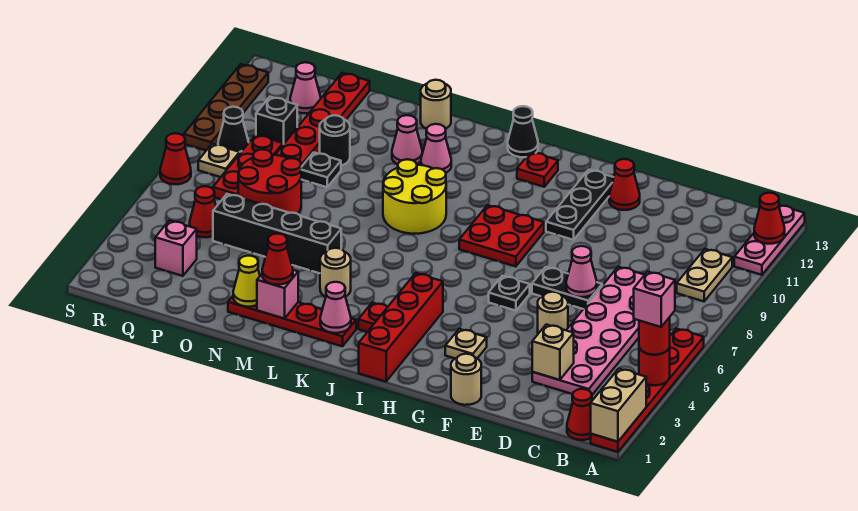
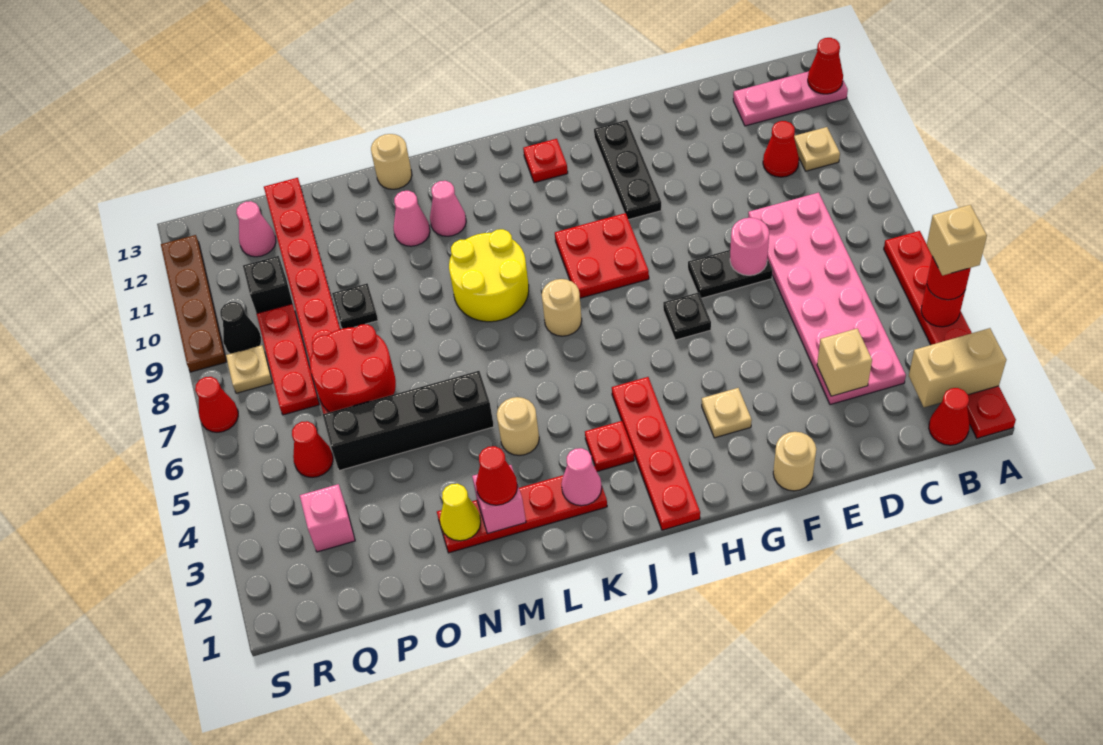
tan brick A1:A2 level 2 -> tan brick A2:B2 level 2
pink brick A4 level 4 -> tan brick A4 level 4
pink plate A11:A13 level 1 -> pink plate A12:C12 level 1
tan plate B9:B10 level 1 -> tan plate B10 level 1
tan round brick E5 level 1 -> tan round brick J7 level 1
pink cone E7 level 2 -> pink round brick E7 level 2
red cone F12 level 1 -> red cone C10 level 1
red brick I1:I4 level 1 -> red plate I1:I4 level 1
black cone J13 level 1 -> none
black round brick O10 level 1 -> none

